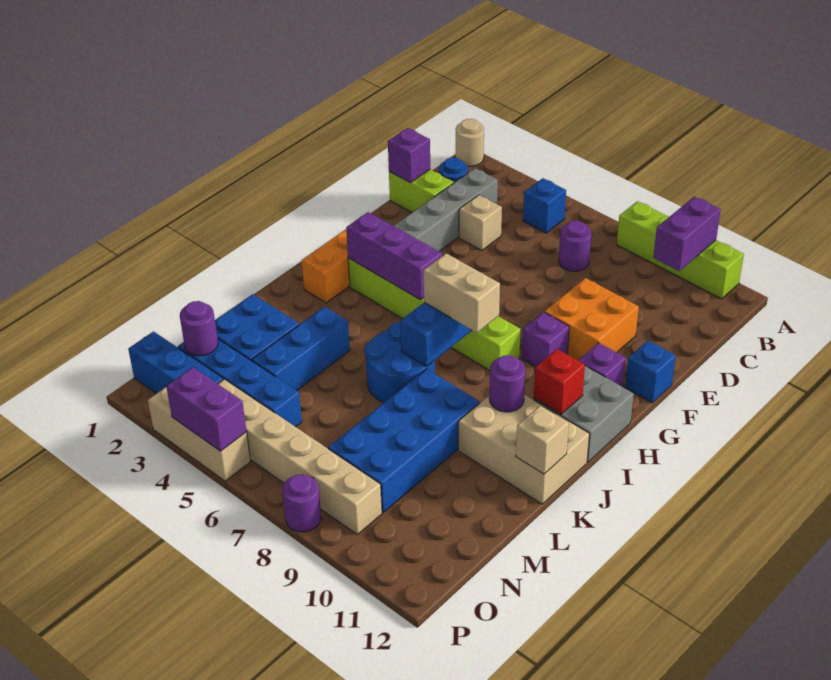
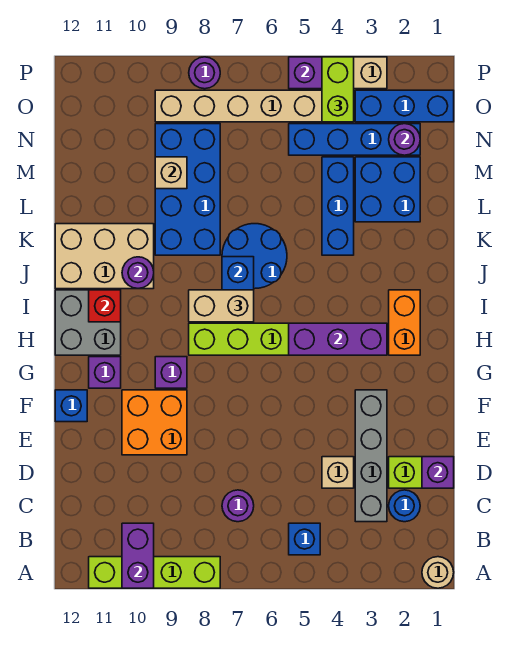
tan brick K12 level 2 -> tan brick M9 level 2
none -> lime brick O4:P4 level 3

